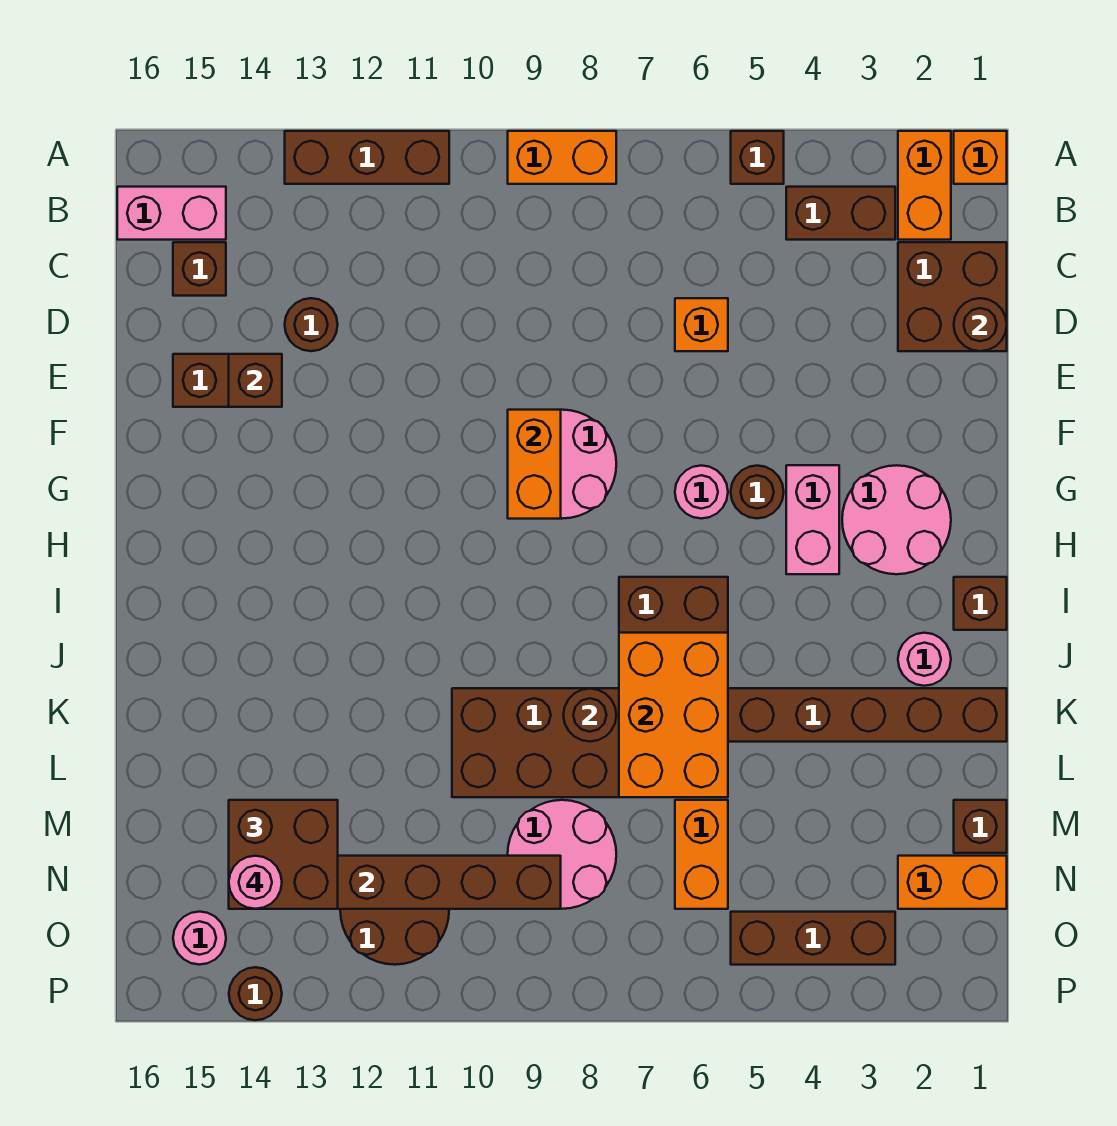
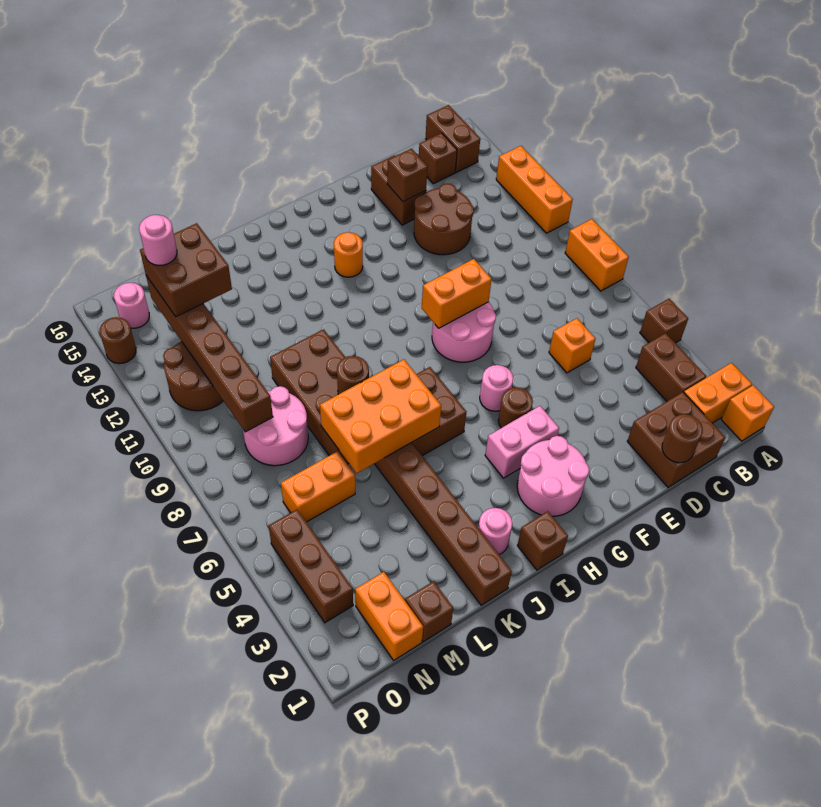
brown brick A11:A13 level 1 -> orange brick A11:A13 level 1
pink brick B15:B16 level 1 -> brown brick B15:B16 level 1
brown round brick D13 level 1 -> brown round brick D12:E13 level 1
none -> orange round brick H13 level 1

